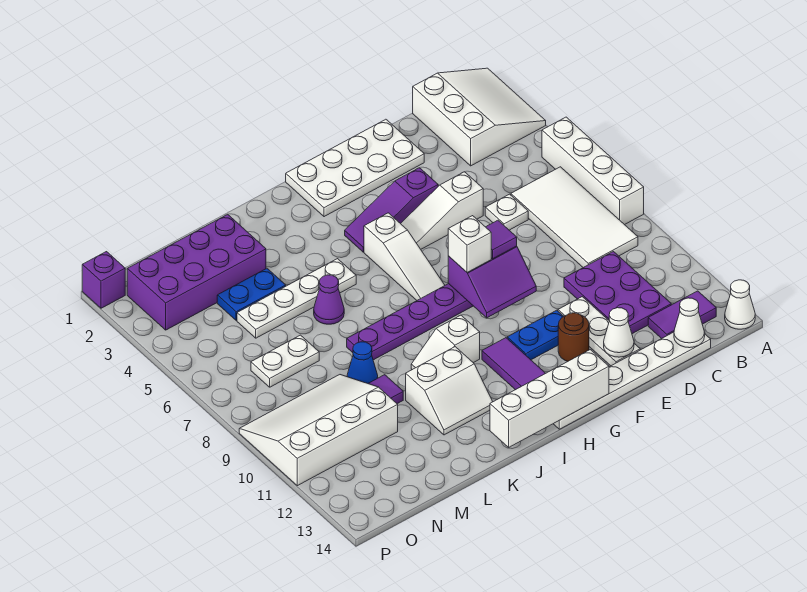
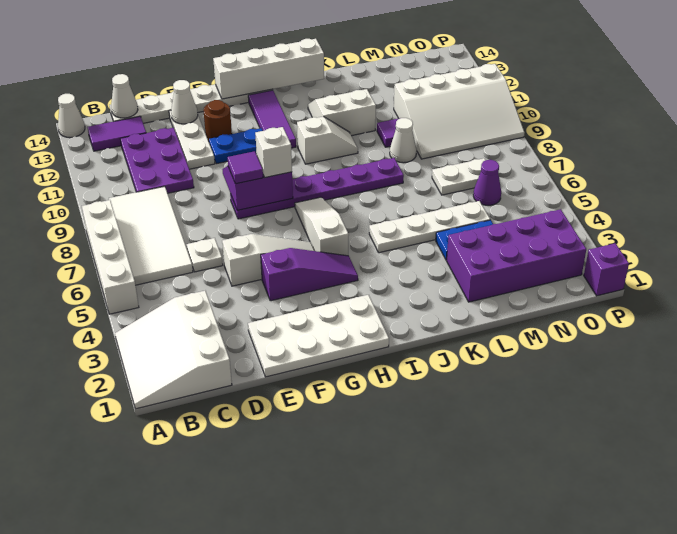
purple cone K6 level 1 -> purple cone N6 level 1
blue cone L9 level 1 -> white cone L9 level 1

